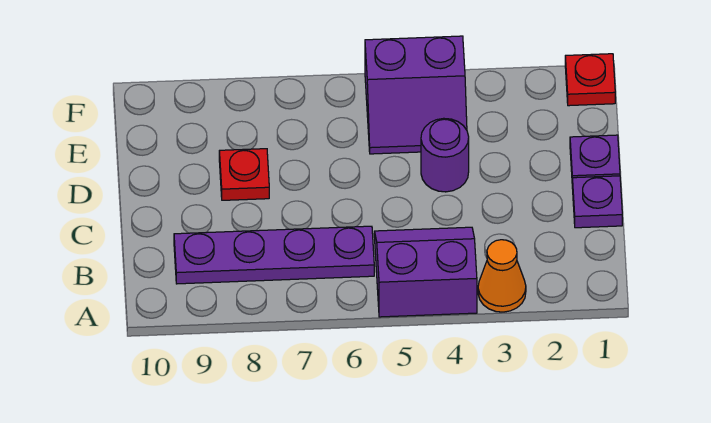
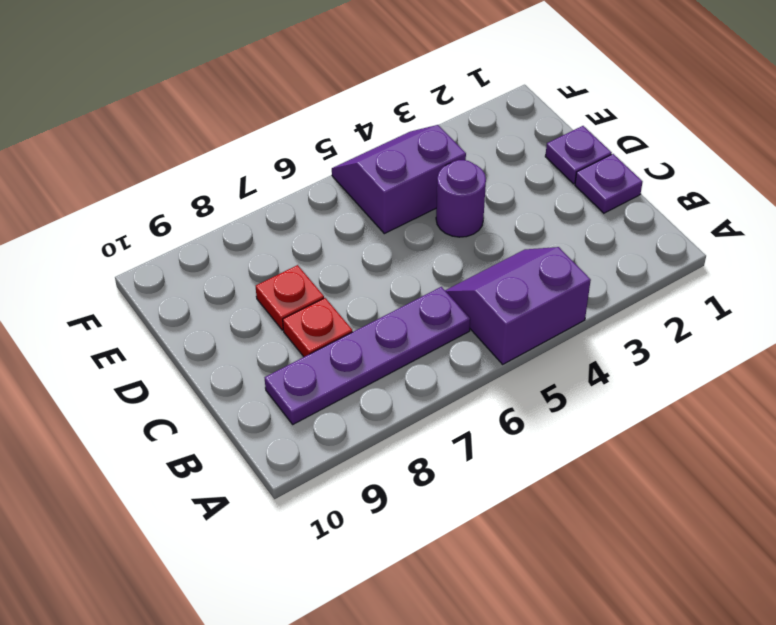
orange cone A3 level 1 -> none
purple slope E4:F5 level 1 top F -> purple slope E4:F5 level 1 top E
red plate F1 level 1 -> red plate C8 level 1

